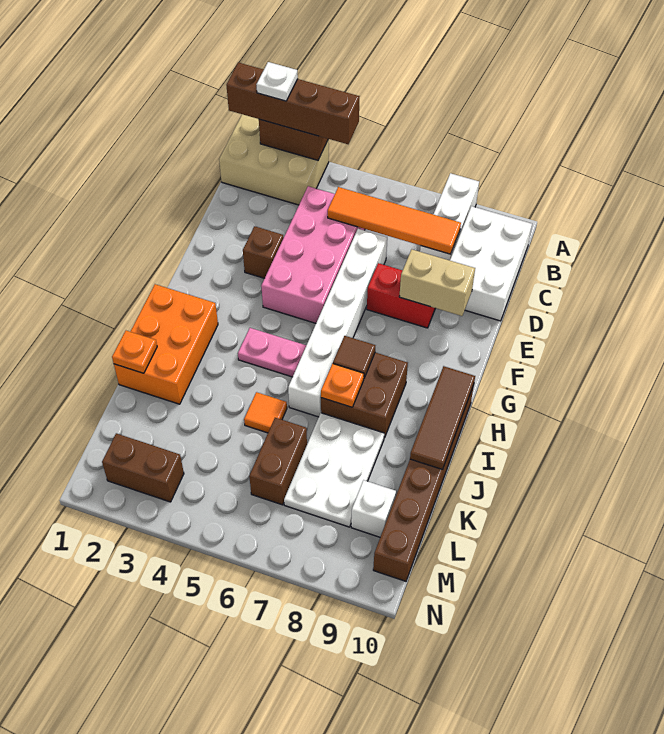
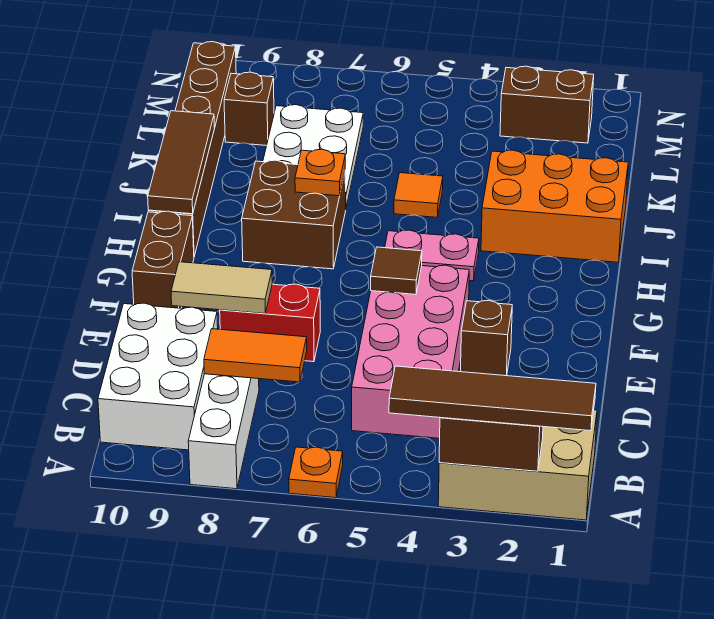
brown brick A1:A4 level 3 -> brown tile A1:A4 level 3
white plate A2 level 4 -> none
orange tile C5:C8 level 2 -> orange tile C7:C8 level 2
white brick D6:I6 level 1 -> none
tan brick E8:E9 level 2 -> tan tile E8:E9 level 2
orange brick H1:J2 level 1 -> orange brick I1:J3 level 1
brown tile H7 level 2 -> brown tile F5 level 2
orange plate J1 level 2 -> orange plate A6 level 1
brown brick K6:L6 level 1 -> brown brick F10:G10 level 1
white brick L9 level 1 -> brown brick L9 level 1

